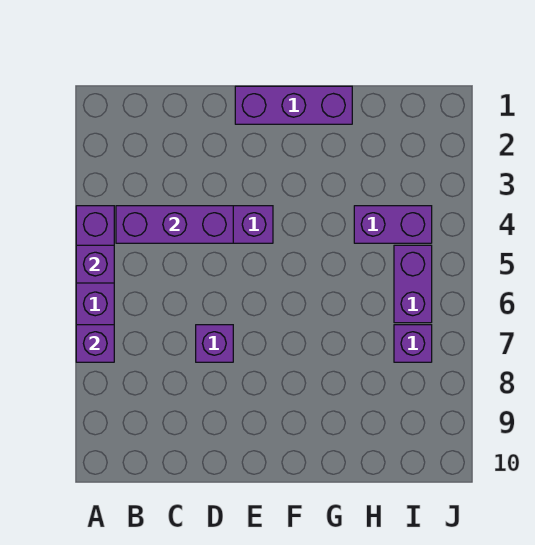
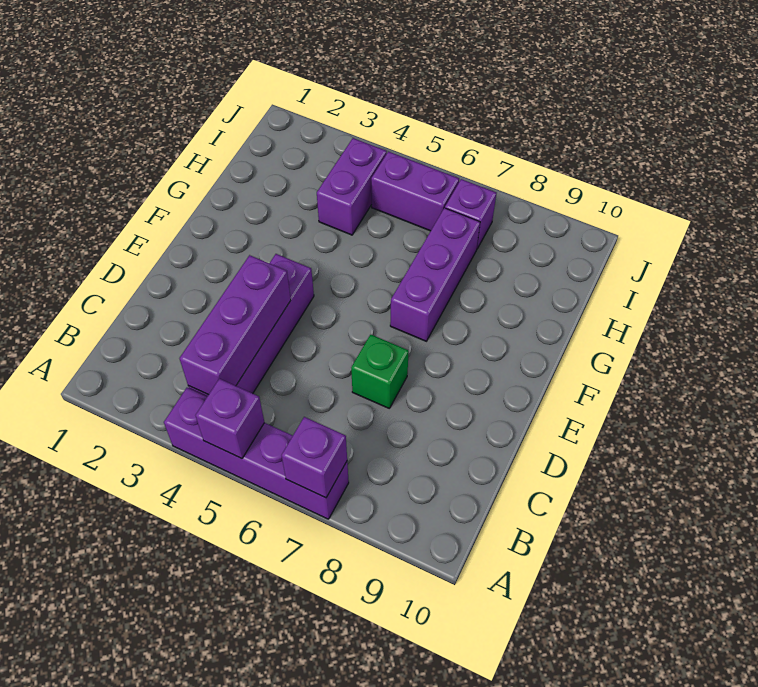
purple brick D7 level 1 -> green brick D7 level 1
purple brick E1:G1 level 1 -> purple brick F7:H7 level 1

